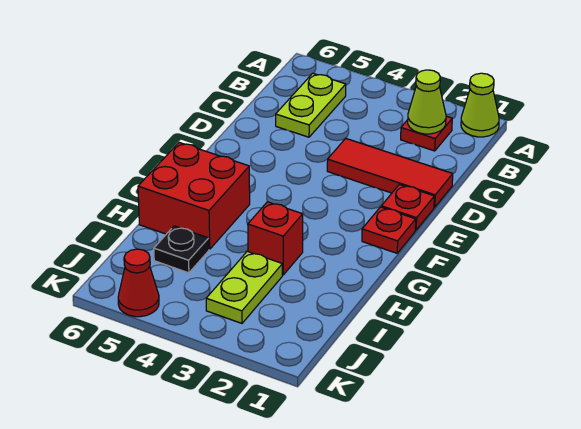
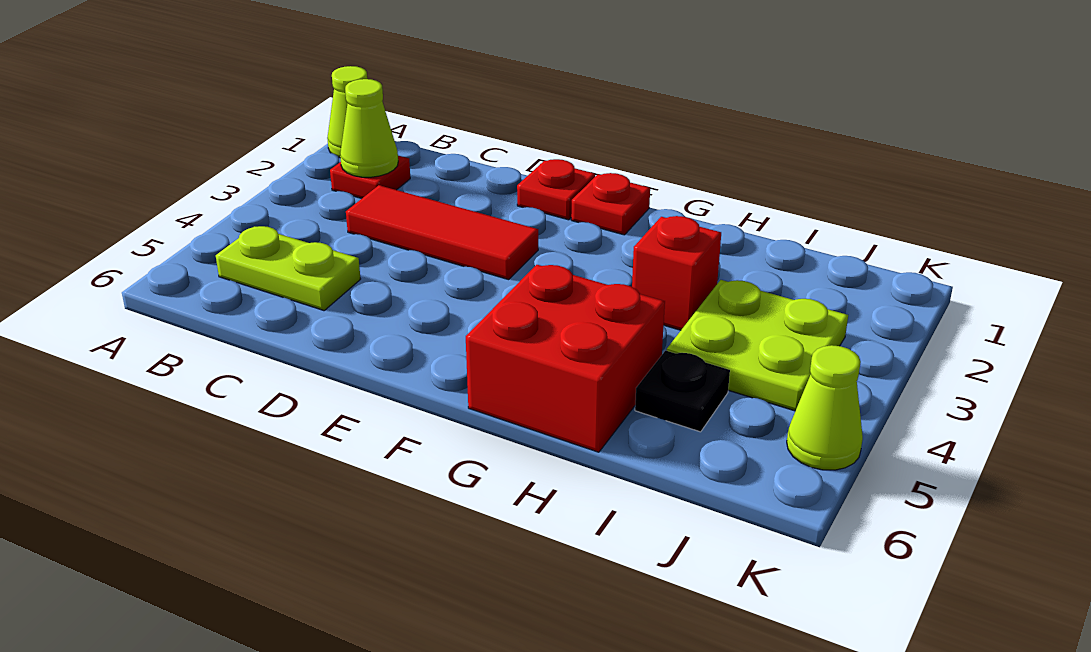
red tile D1:D3 level 1 -> red tile C3:E3 level 1
lime plate I3:J3 level 1 -> lime plate I3:J4 level 1
red cone K5 level 1 -> lime cone K5 level 1

